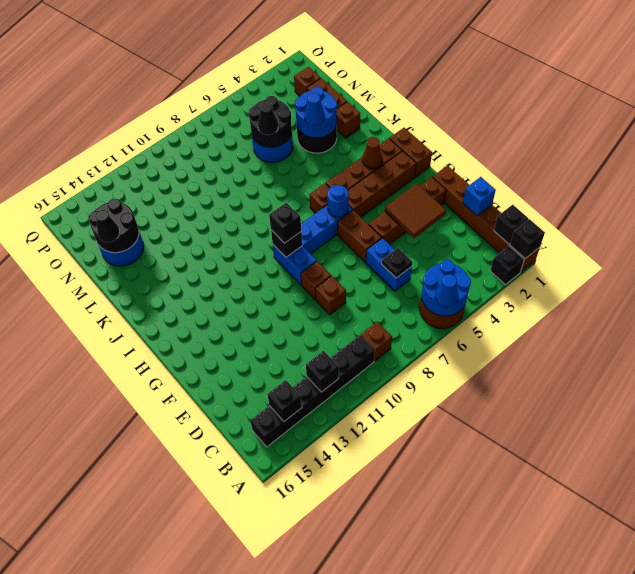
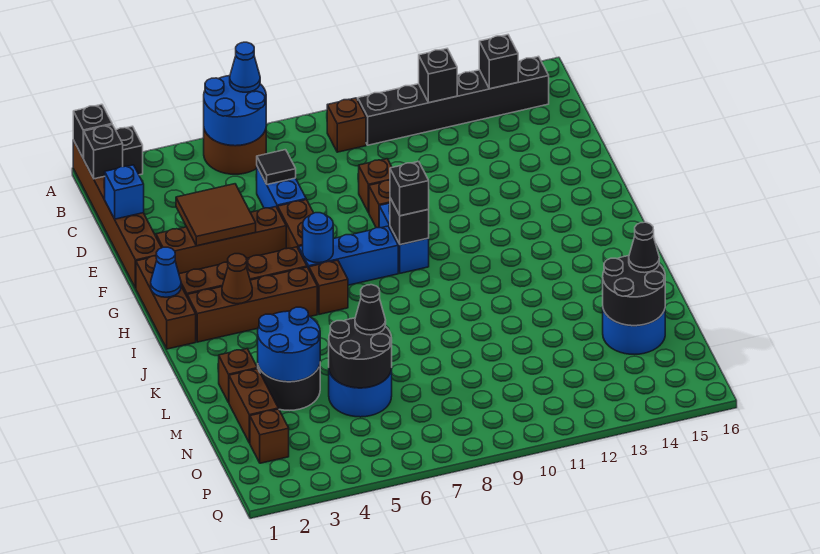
black plate D6 level 2 -> black tile D6 level 2
brown brick H1:I1 level 1 -> brown brick G1:I1 level 1
blue cone L4 level 3 -> blue cone H1 level 2

